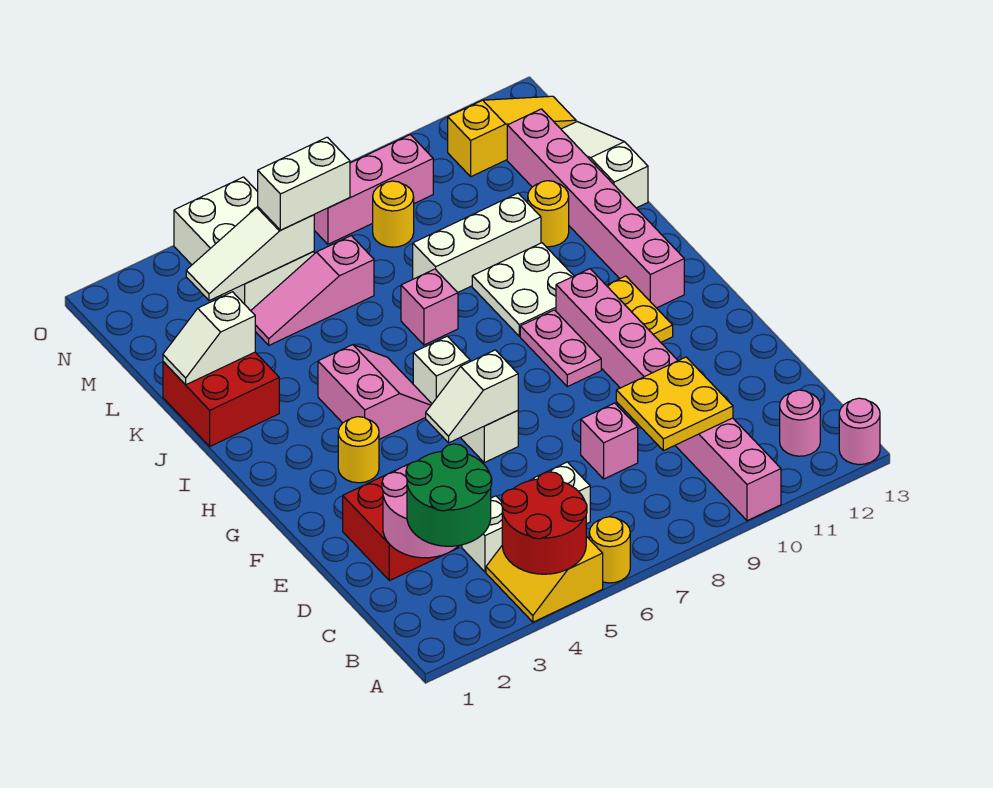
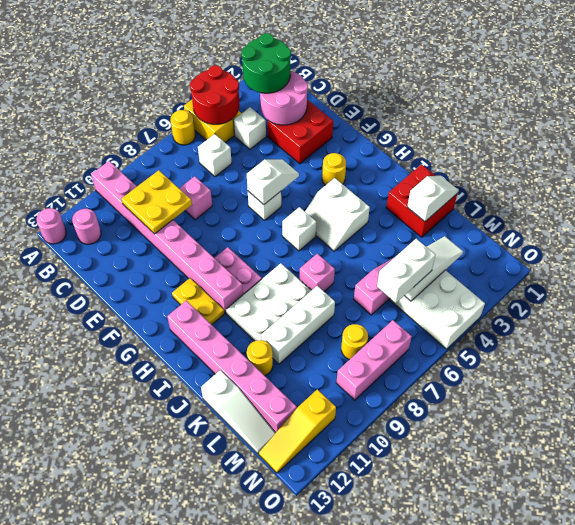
pink slope H4:I5 level 1 top 4 -> white slope H4:I5 level 1 top 4
white plate I9:J10 level 1 -> white plate I8:J10 level 1

